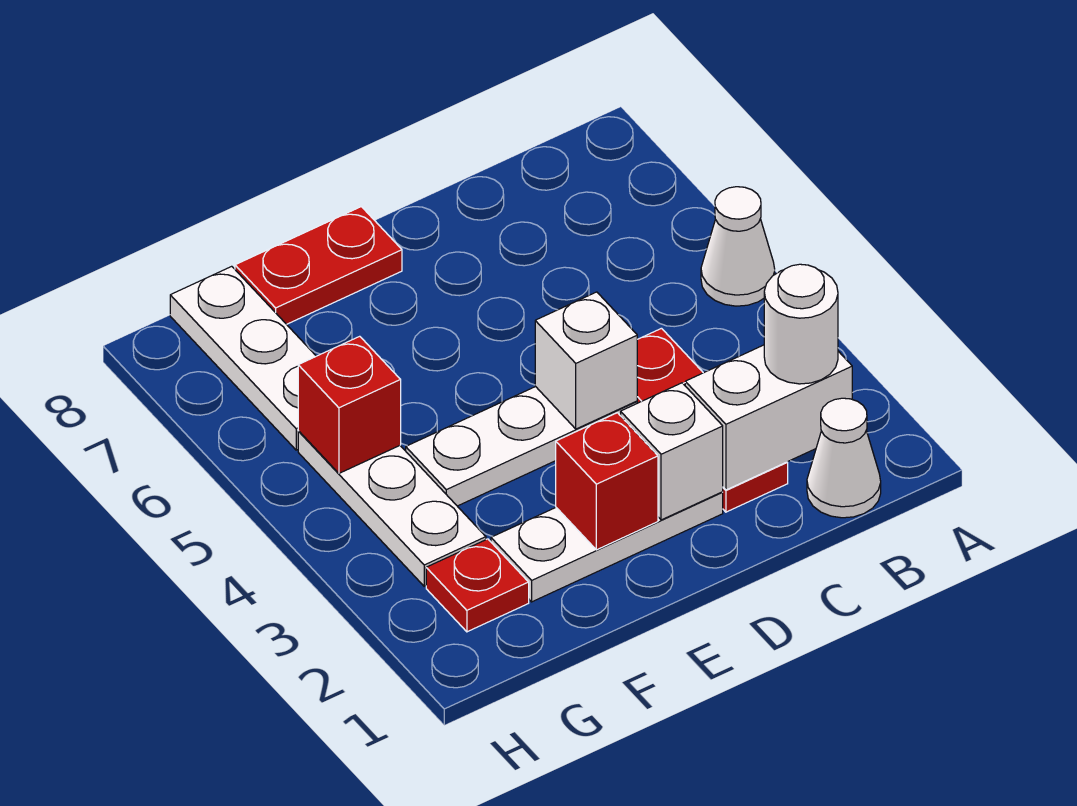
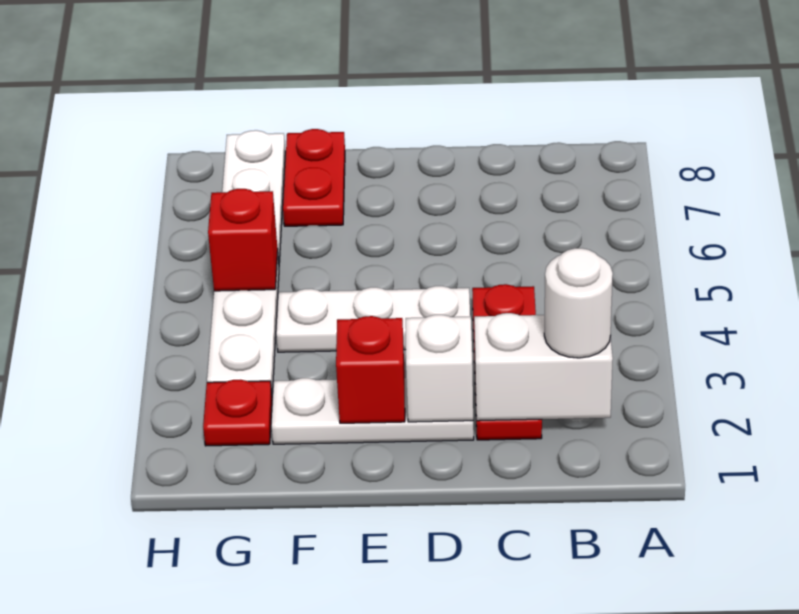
white cone A5 level 1 -> none
white cone B1 level 1 -> none
white brick D4 level 2 -> none
red plate E8:F8 level 1 -> red plate F7:F8 level 1

